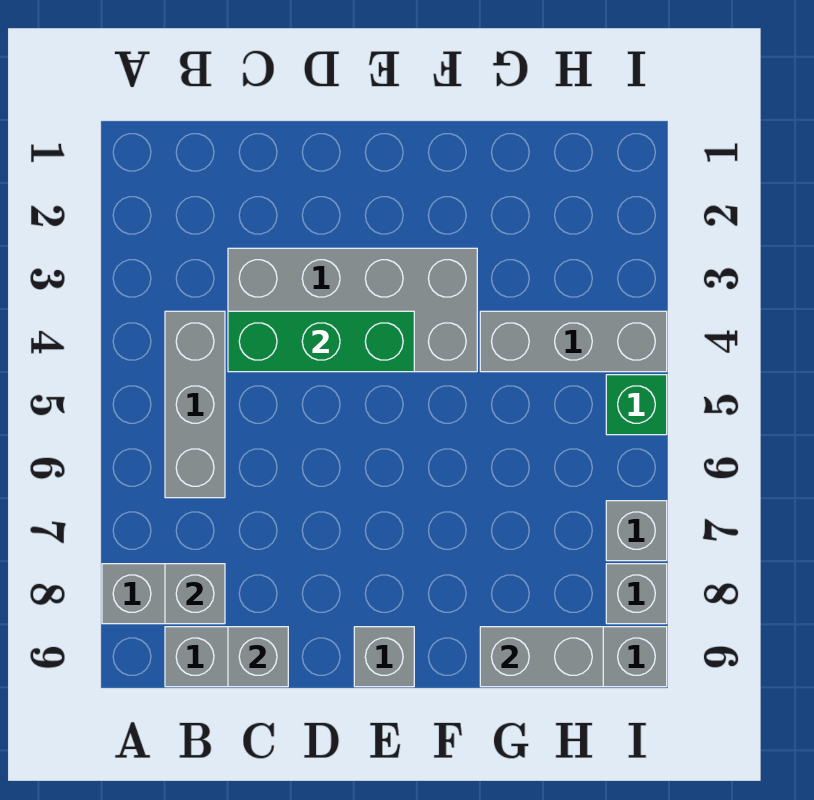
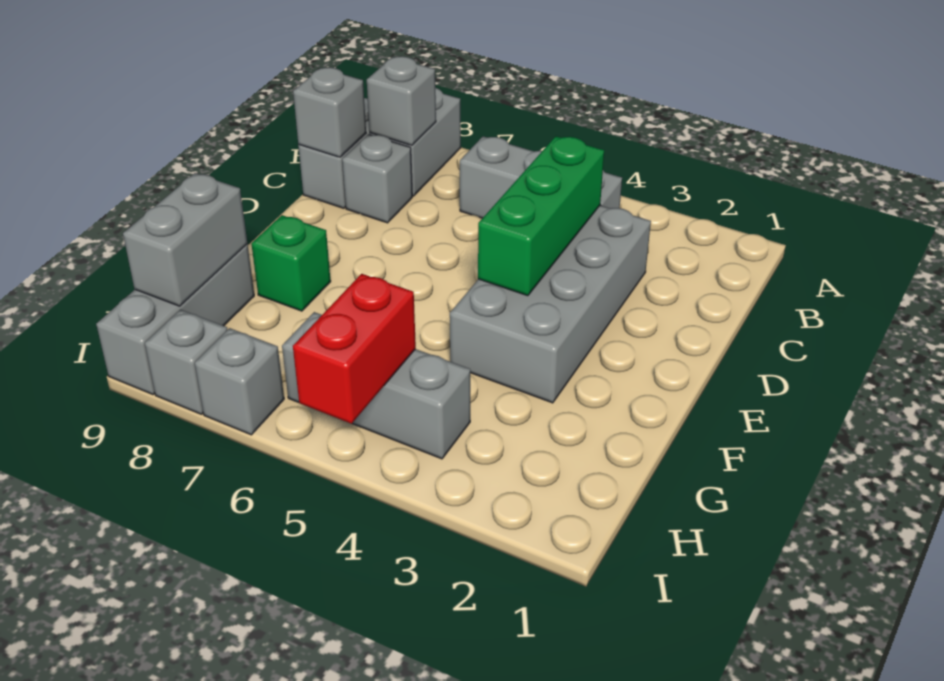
grey brick E9 level 1 -> grey brick C8 level 1
grey brick G4:I4 level 1 -> grey brick H4:H6 level 1
none -> red brick H5:I5 level 2
green brick I5 level 1 -> green brick F8 level 1

